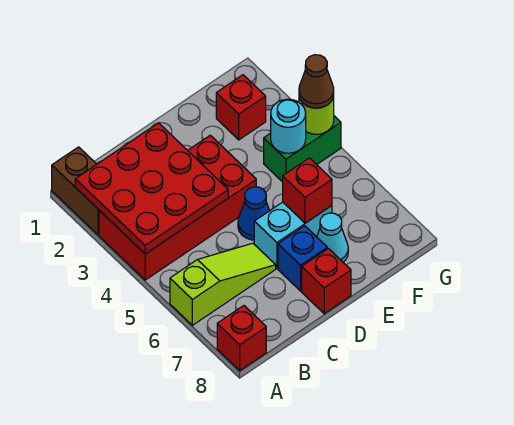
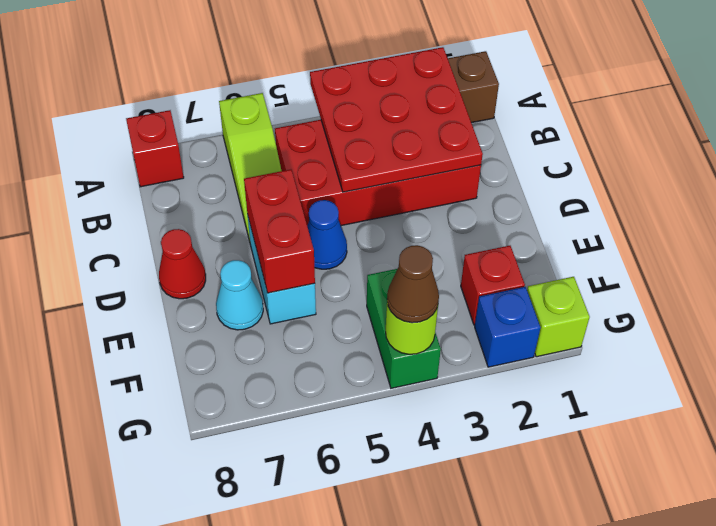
red brick A3:D4 level 1 -> red brick B2:C5 level 1
blue brick D7 level 1 -> blue brick G2 level 1
red brick D8 level 1 -> red cone D8 level 1
red brick E6 level 2 -> red brick D6:E6 level 2
cyan round brick F4 level 2 -> none
none -> lime brick G1 level 1

